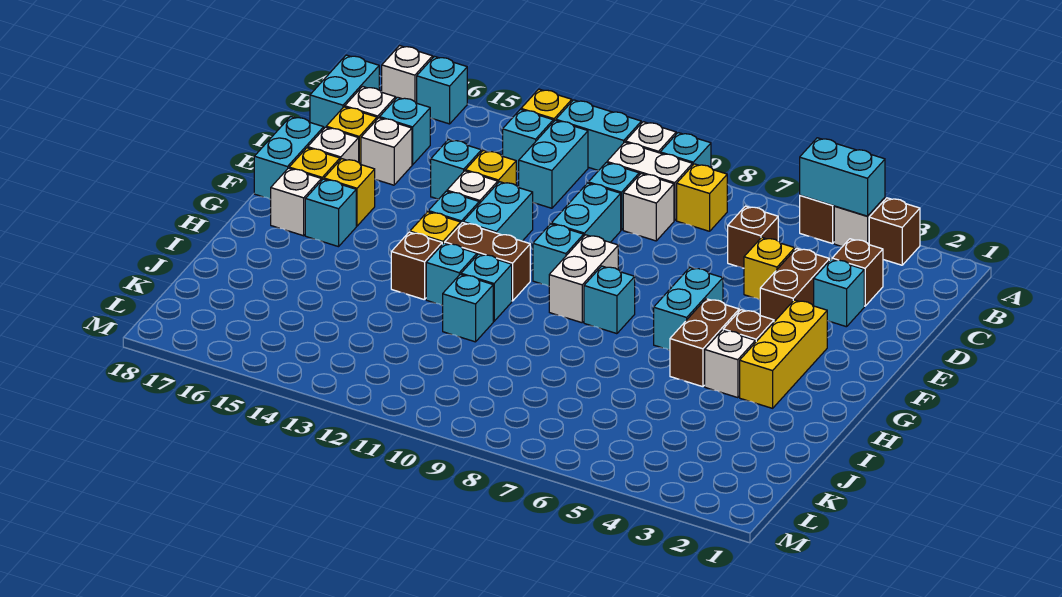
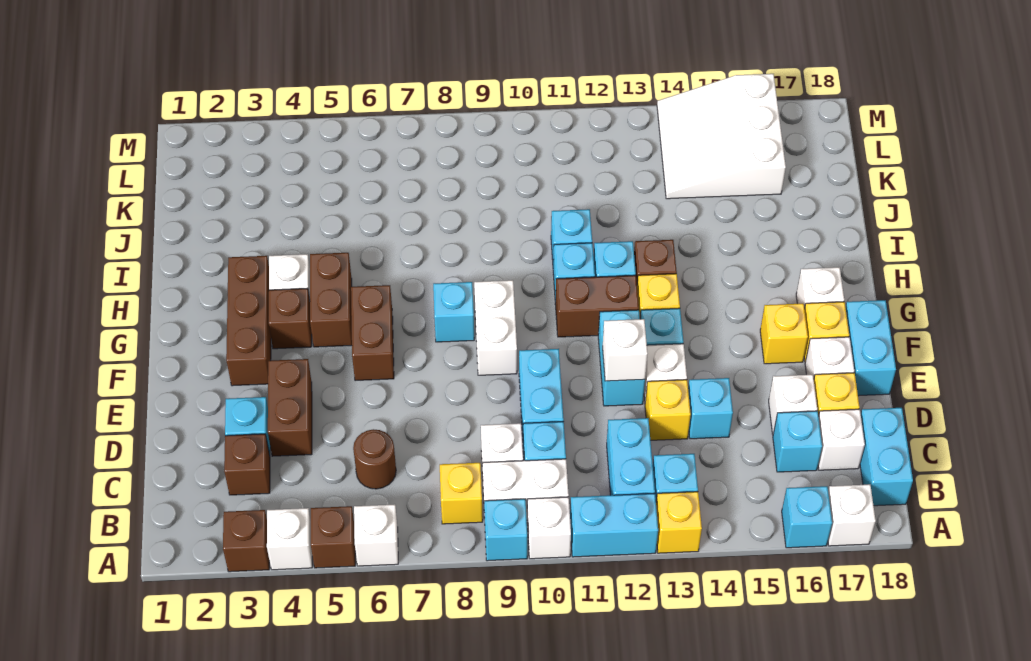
cyan brick A4:A5 level 2 -> none
none -> white brick A6 level 1
brown brick C6 level 1 -> brown round brick C6 level 1
yellow brick D5 level 1 -> none
none -> white brick E12 level 2
yellow brick F3:H3 level 1 -> brown brick F3:H3 level 1
cyan brick F6:G6 level 1 -> brown brick F6:G6 level 1
cyan brick F10 level 1 -> none
cyan brick G16 level 1 -> none
none -> white slope K14:M16 level 1 top 16

